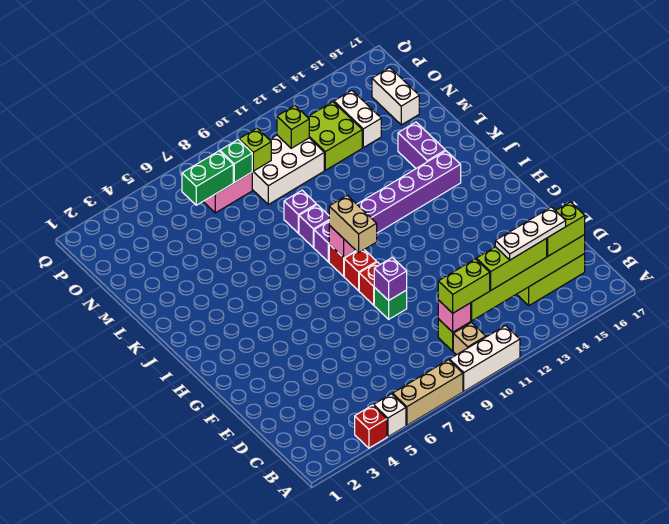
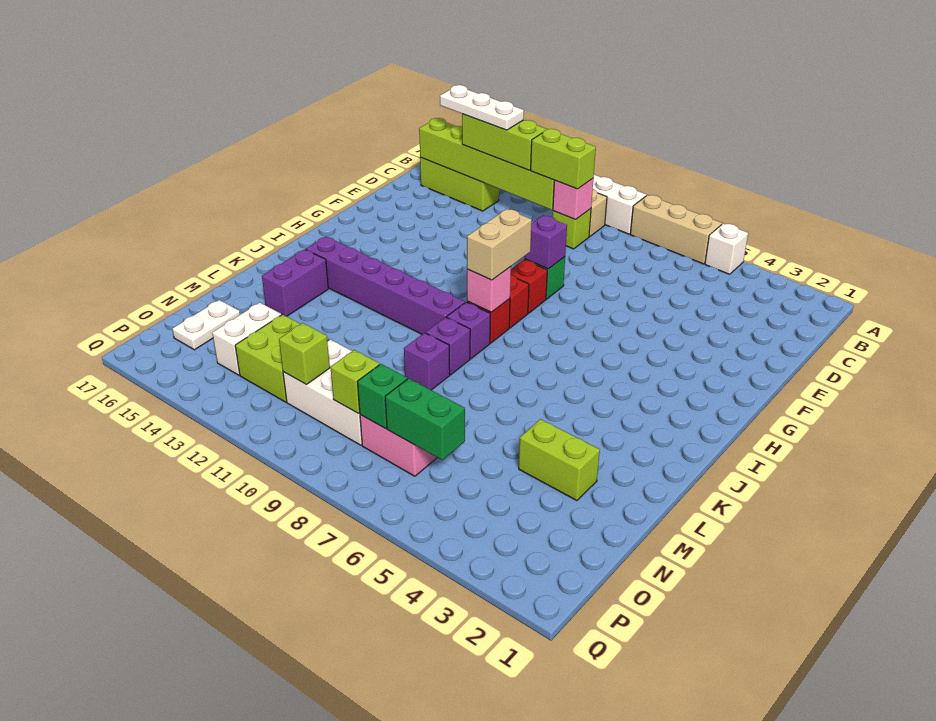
red brick A4 level 1 -> none
lime brick C15:C16 level 3 -> lime brick M3:M4 level 1
white brick N16:O16 level 1 -> white plate N16:O16 level 1

